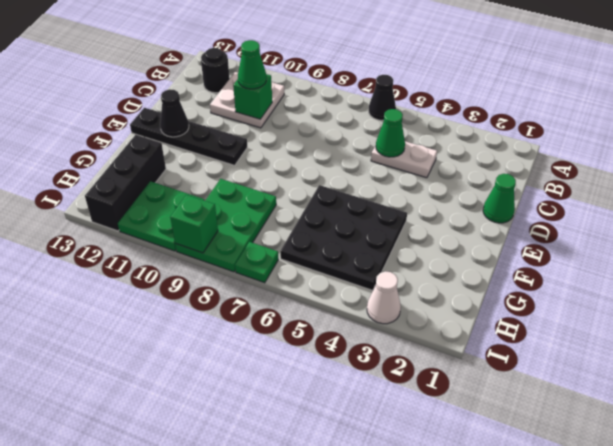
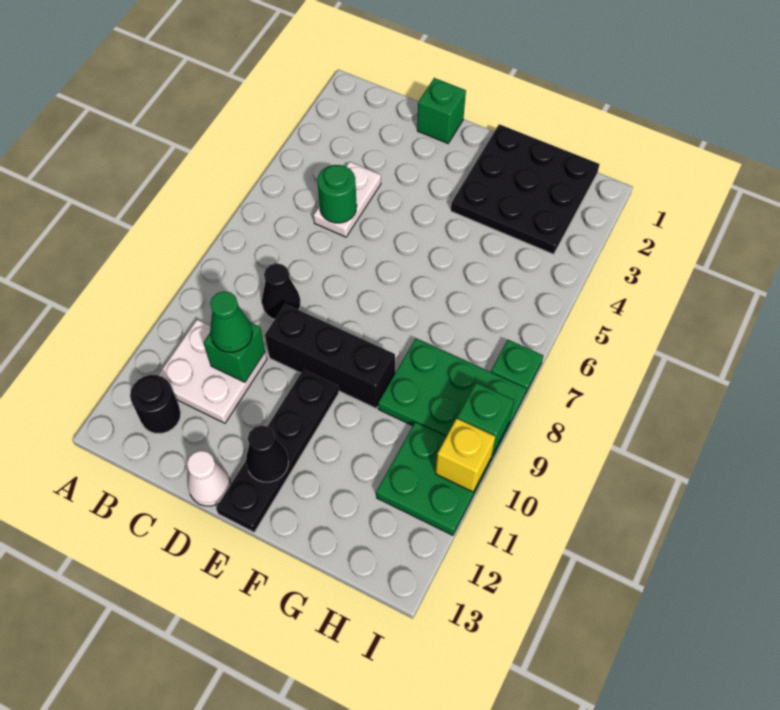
black cone A6 level 1 -> black cone C8 level 1
green cone C5 level 2 -> green round brick C5 level 2
green cone D1 level 1 -> green brick D1 level 1
black plate F4:H6 level 1 -> black plate F1:H3 level 1
black brick G12:I12 level 1 -> black brick D9:F9 level 1
white cone I3 level 1 -> white cone D13 level 1
none -> yellow brick I10 level 2

